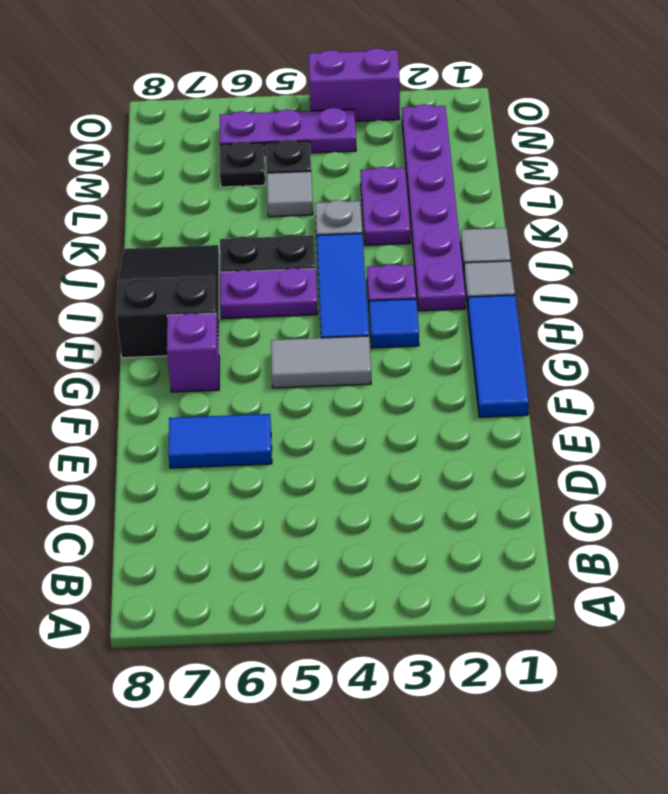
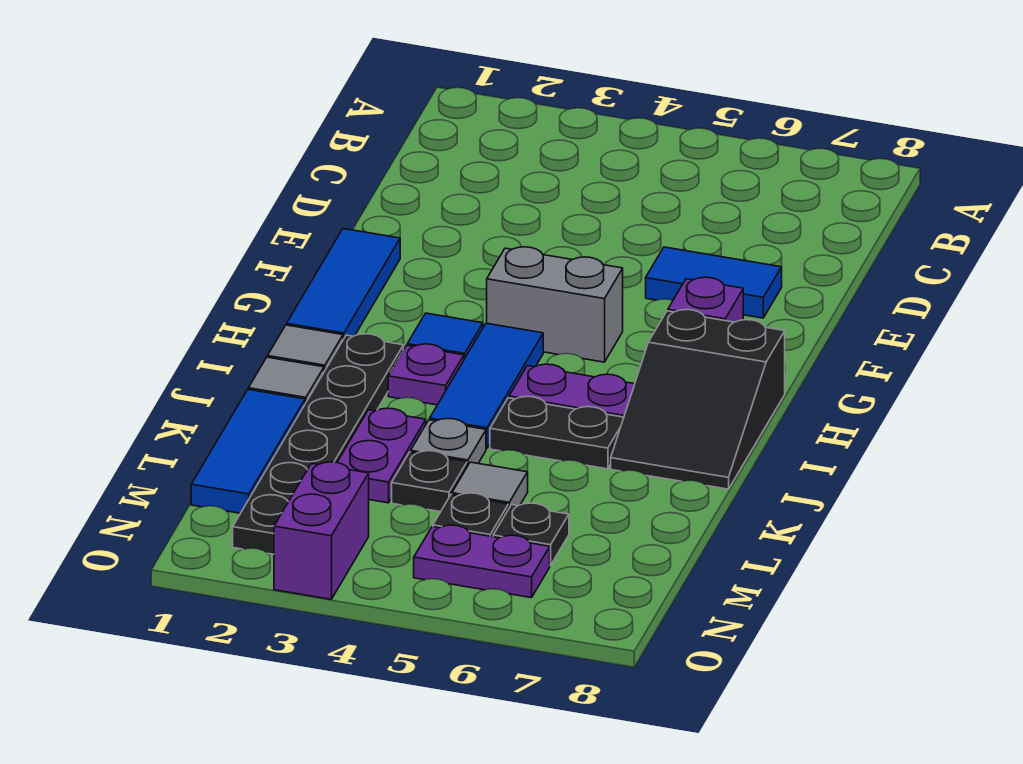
grey tile G4:G5 level 1 -> grey brick G4:G5 level 1
purple plate I2:N2 level 1 -> black plate I2:N2 level 1
none -> blue tile K1:M1 level 1
none -> black plate L4 level 1
purple plate N4:N6 level 1 -> purple plate N5:N6 level 1
purple brick O3:O4 level 1 -> purple brick N3:O3 level 1

